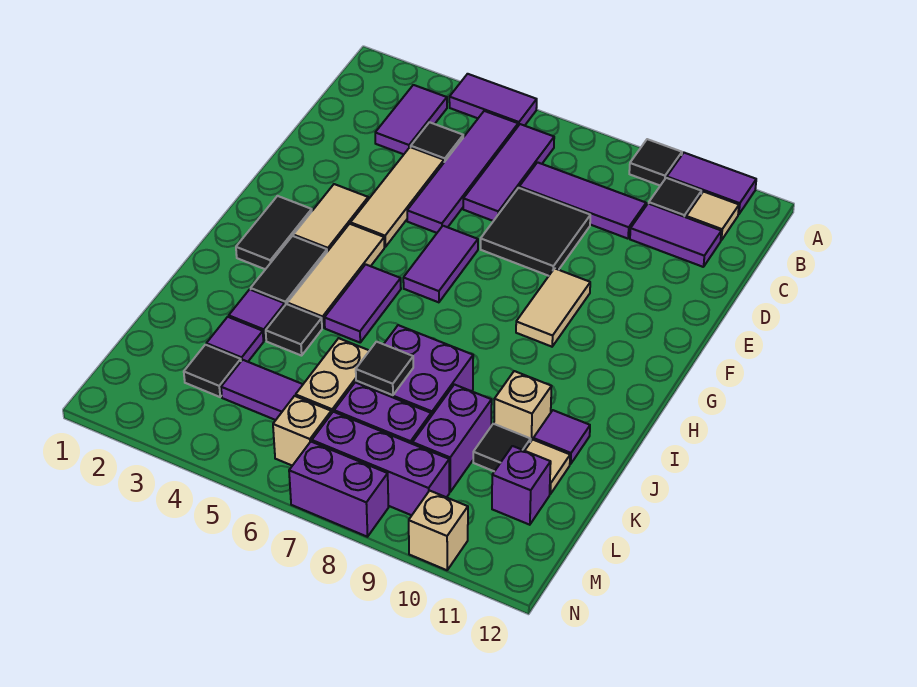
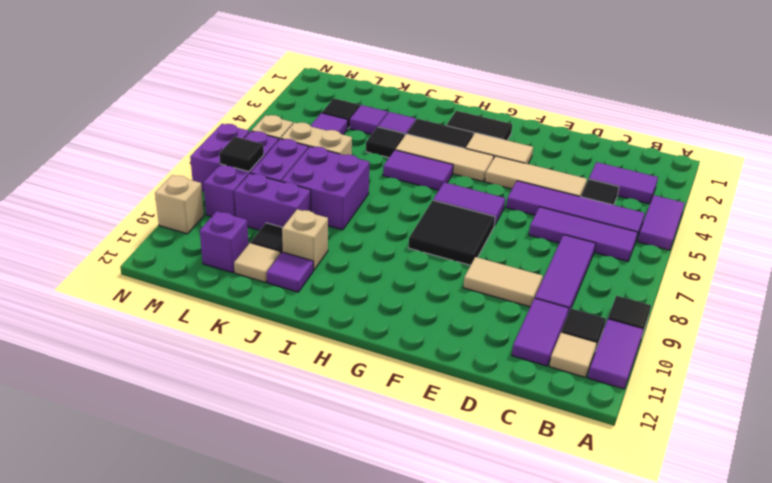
black tile D7:E8 level 1 -> black tile F7:G8 level 1
tan tile F9:G9 level 1 -> tan tile D9:E9 level 1
black tile K7 level 2 -> black tile M8 level 2

